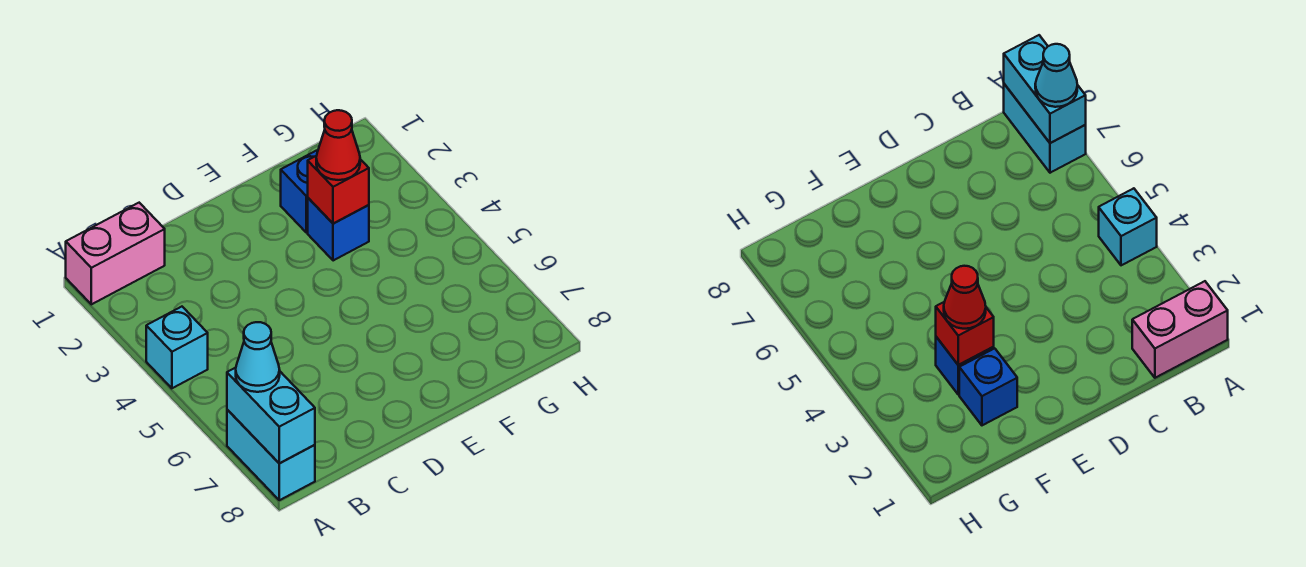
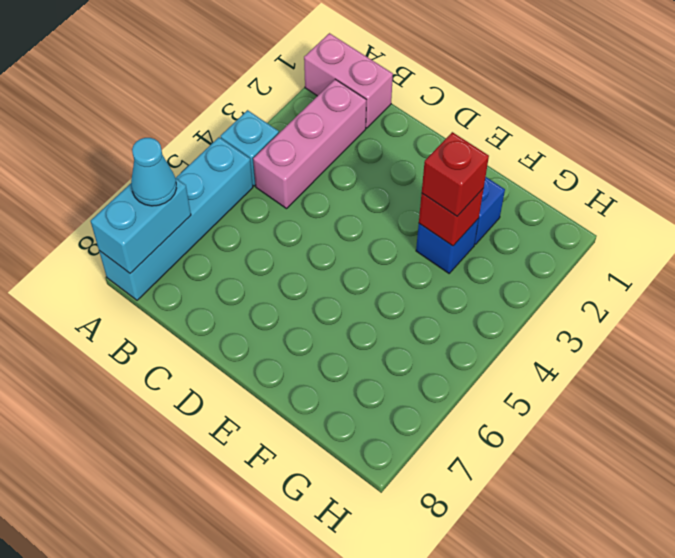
cyan brick A7:A8 level 1 -> cyan brick A5:A8 level 1
none -> pink brick B2:B4 level 1
red cone F3 level 3 -> red brick F3 level 3

